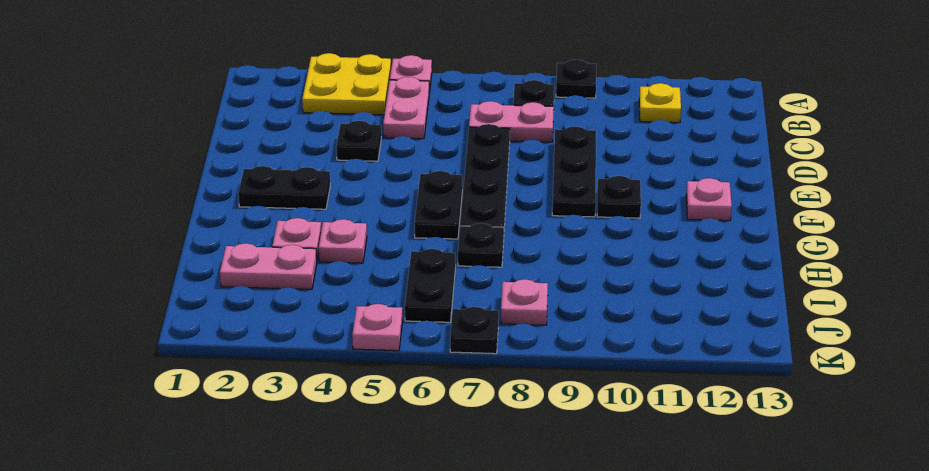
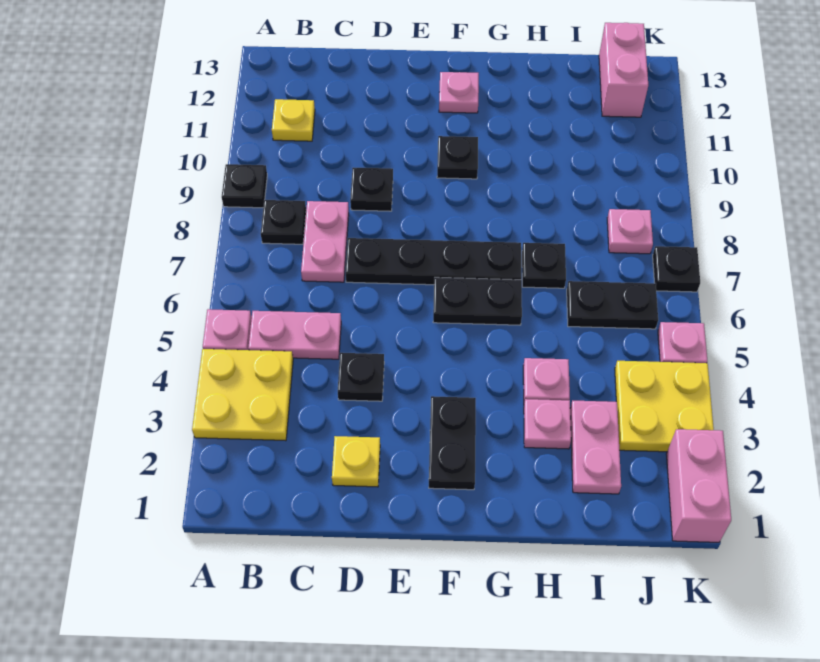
none -> yellow plate D2 level 1
black plate D9:F9 level 1 -> black plate D9 level 1
none -> yellow plate J3:K4 level 1
none -> pink brick J12:J13 level 1
none -> pink brick K1:K2 level 1

